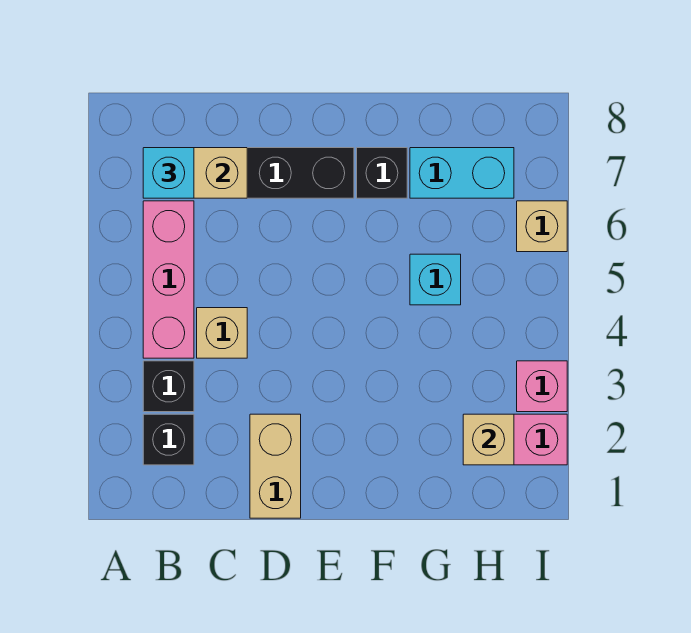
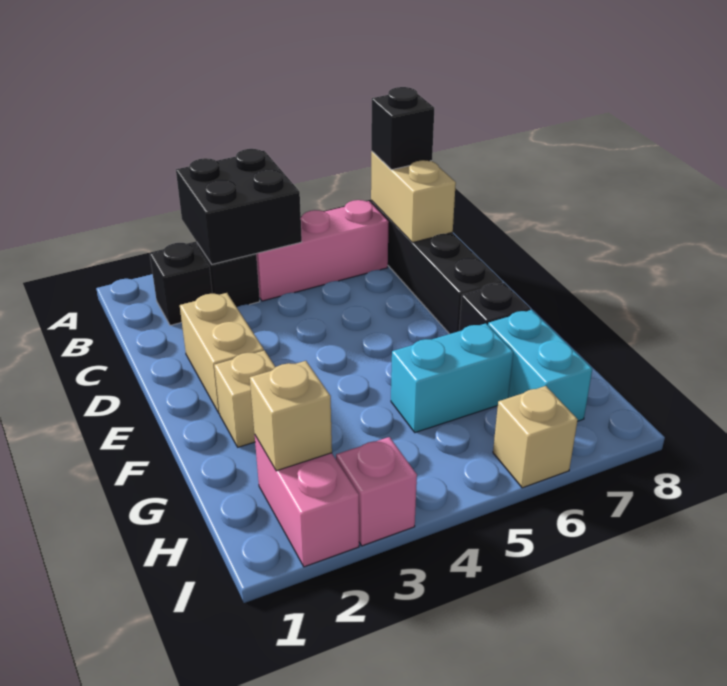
none -> black brick A3:B4 level 2
cyan brick B7 level 3 -> black brick B7 level 3
tan brick C4 level 1 -> tan brick F2 level 1
tan brick D1:D2 level 1 -> tan brick D2:E2 level 1
cyan brick G5 level 1 -> cyan brick G5:G6 level 1

